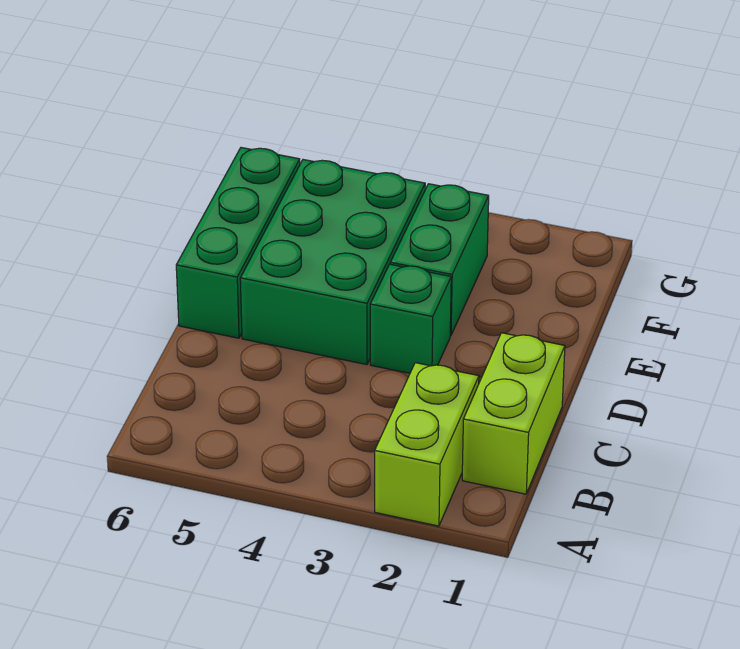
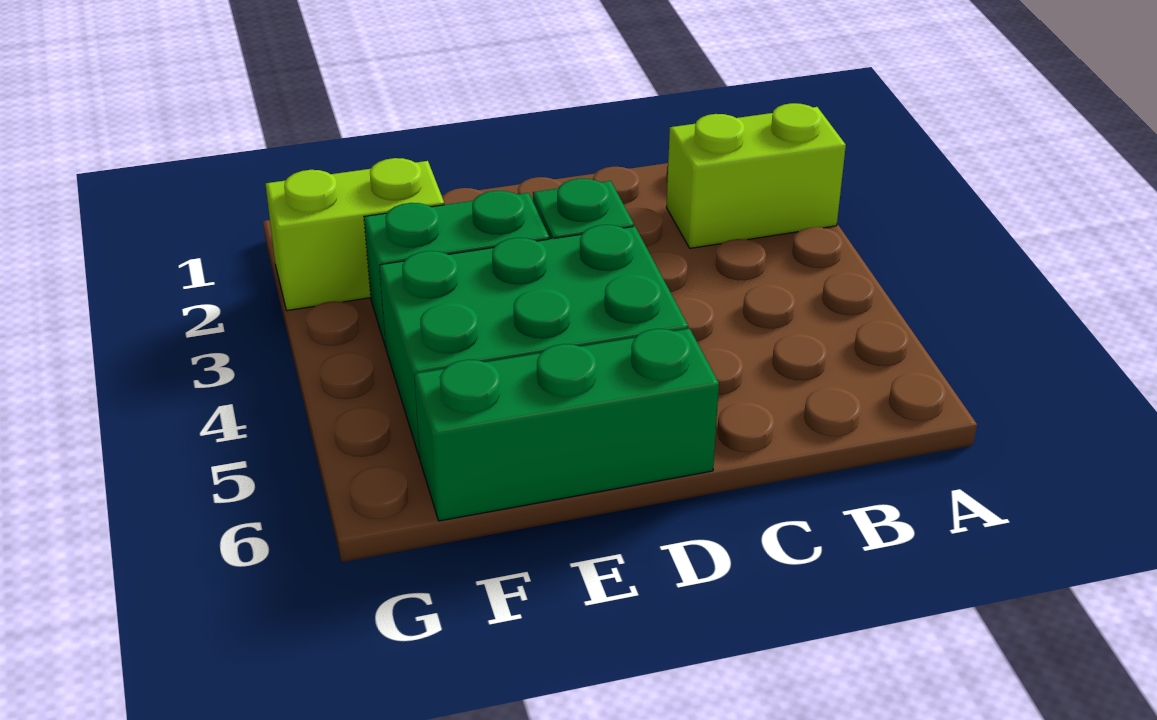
lime brick B1:C1 level 1 -> lime brick F2:G2 level 1

